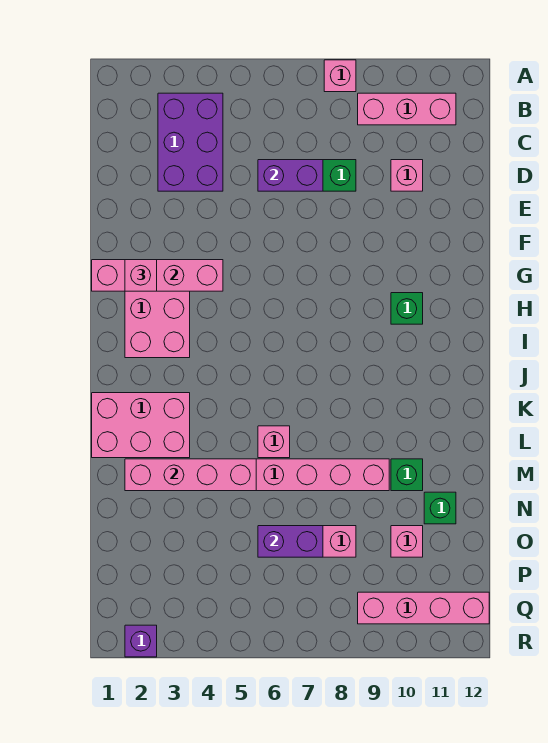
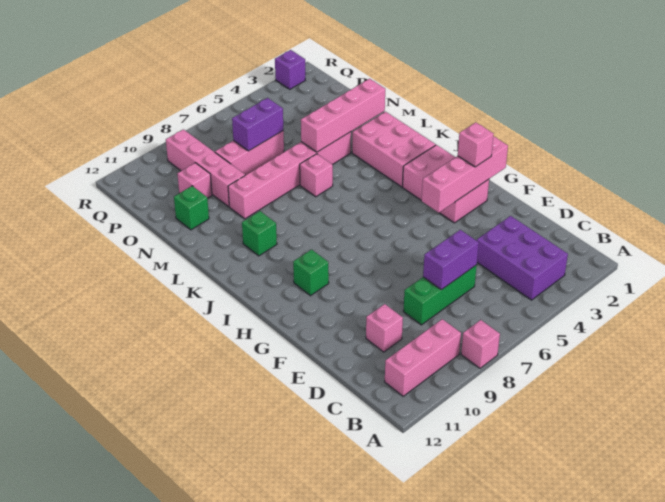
pink brick K1:L3 level 1 -> pink brick J2:L3 level 1
green brick M10 level 1 -> green brick K10 level 1
pink brick Q9:Q12 level 1 -> pink brick N9:Q9 level 1

